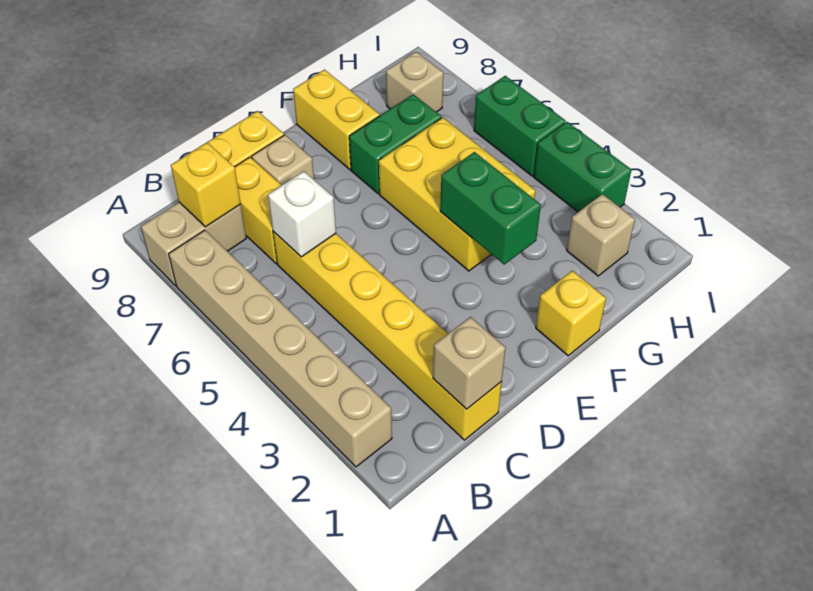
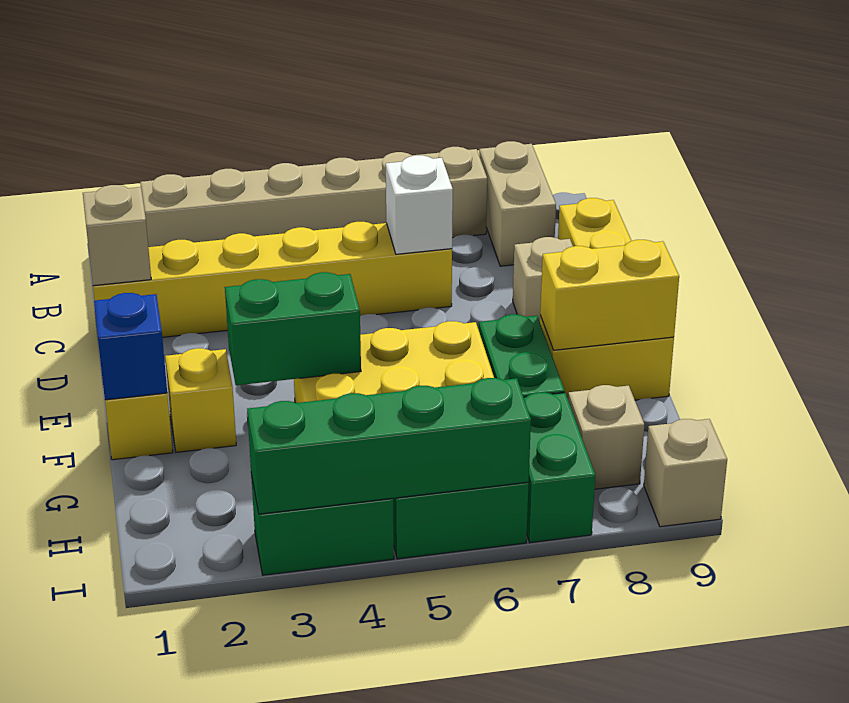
yellow brick B8 level 2 -> yellow brick F2 level 1
yellow brick C7:C8 level 1 -> yellow brick F8:F9 level 2
none -> blue brick F1 level 2
tan brick H2 level 1 -> tan brick I9 level 1
none -> green brick H7:I7 level 1
none -> green brick I3:I6 level 2

